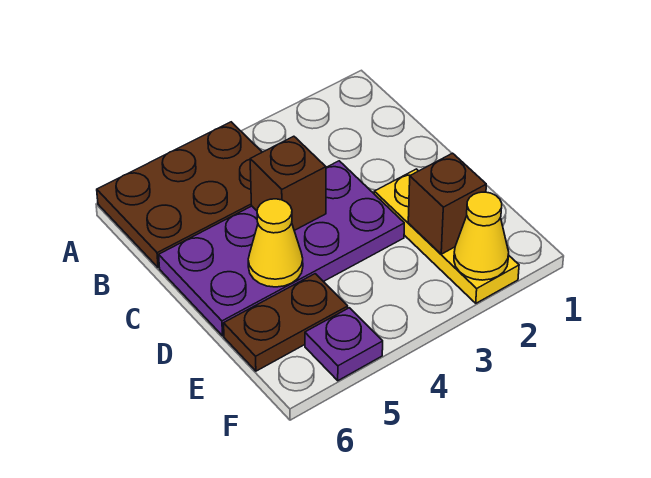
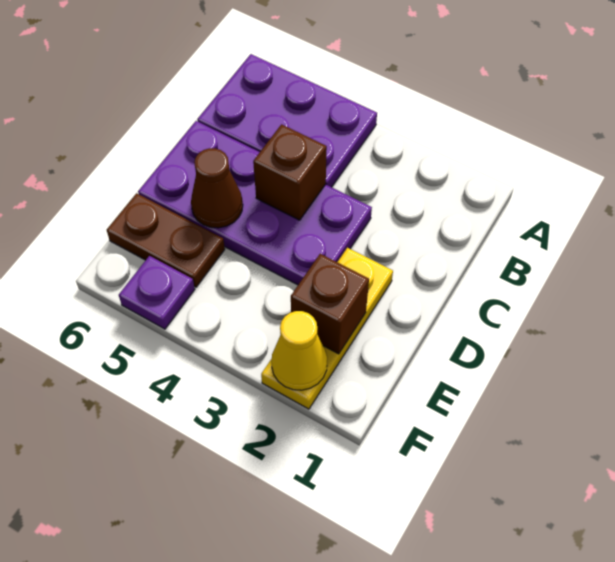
brown plate A4:B6 level 1 -> purple plate A4:B6 level 1
yellow cone D5 level 2 -> brown cone D5 level 2

